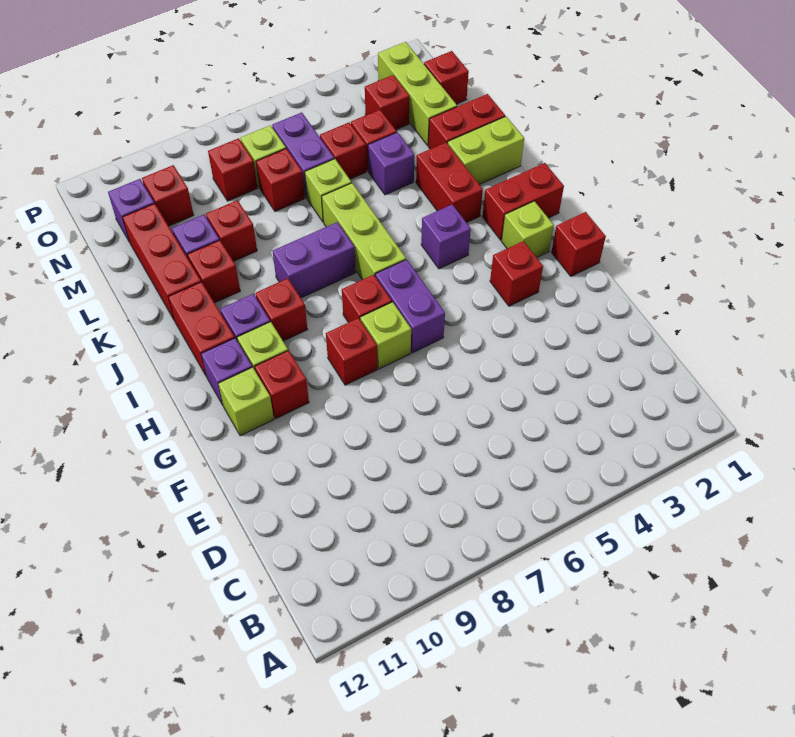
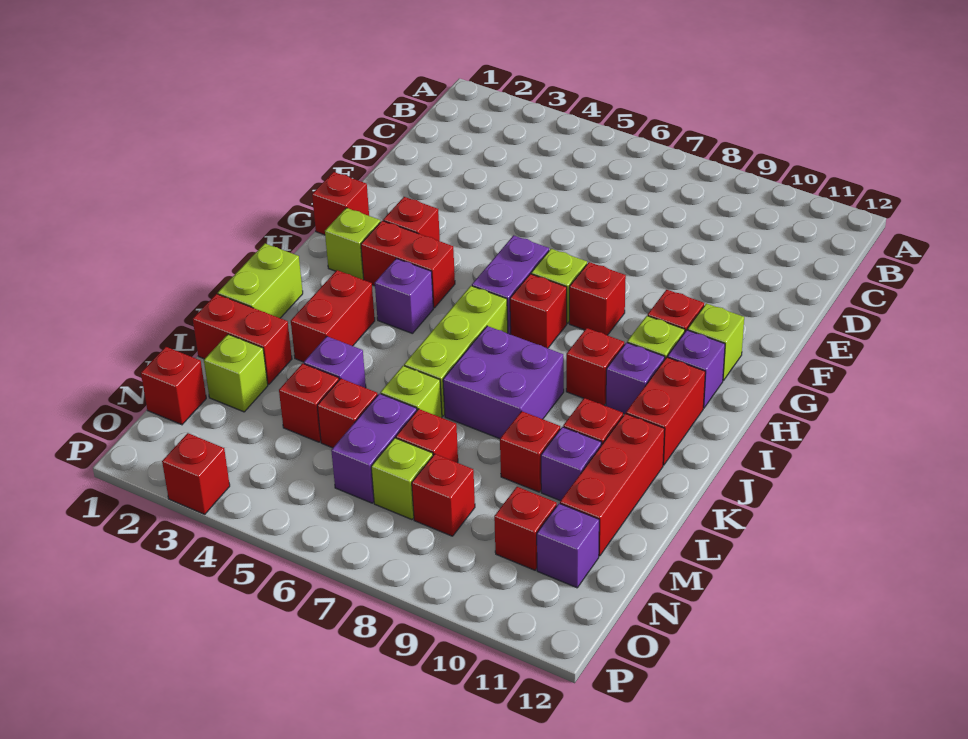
red brick I1:I2 level 1 -> red brick H3:H4 level 1
purple brick J7:J8 level 1 -> purple brick J7:K8 level 1
lime brick K1:K2 level 1 -> lime brick J1:K1 level 1
lime brick M2:O2 level 1 -> lime brick M2 level 1
red brick N3 level 1 -> red brick P3 level 1

